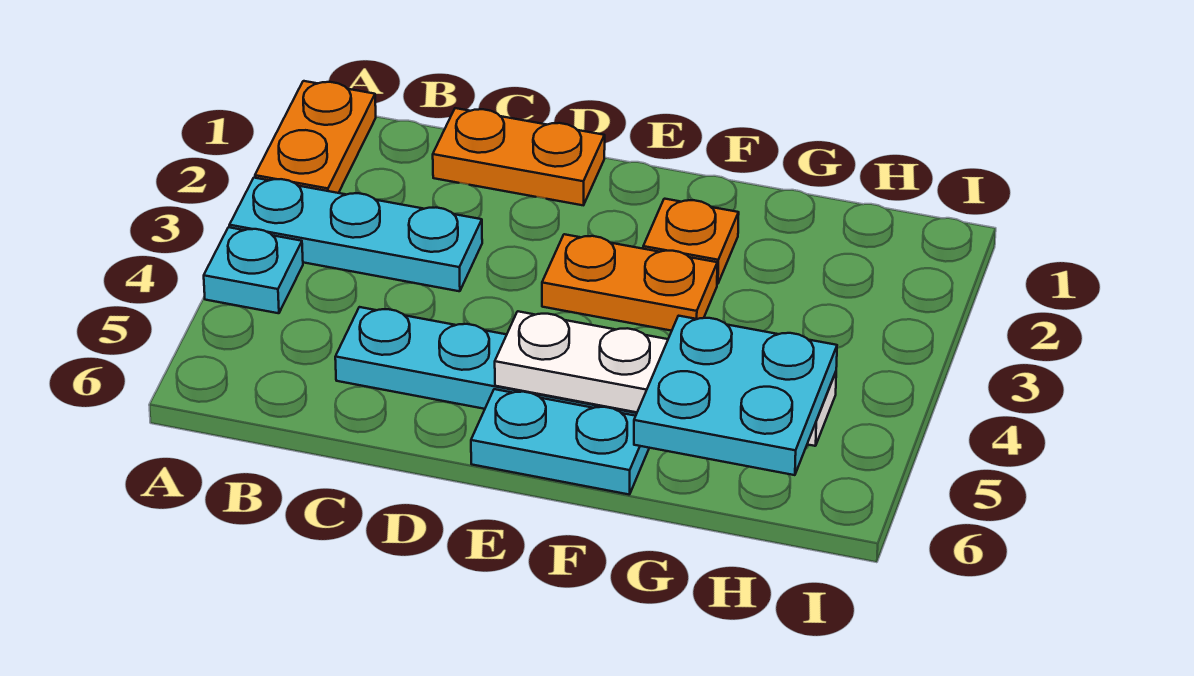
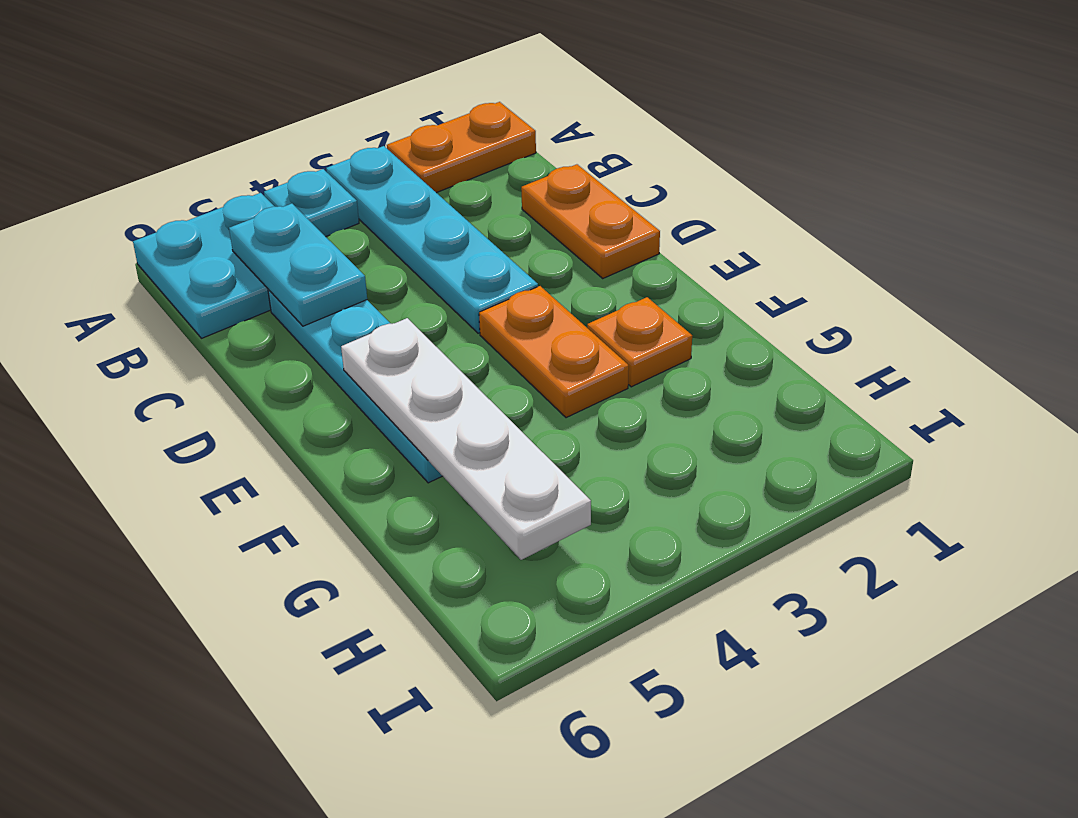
cyan plate A3:C3 level 1 -> cyan plate A3:D3 level 1
cyan plate E6:F6 level 1 -> cyan plate B5:C5 level 2
cyan plate G5:H6 level 3 -> cyan plate A5:B6 level 1

